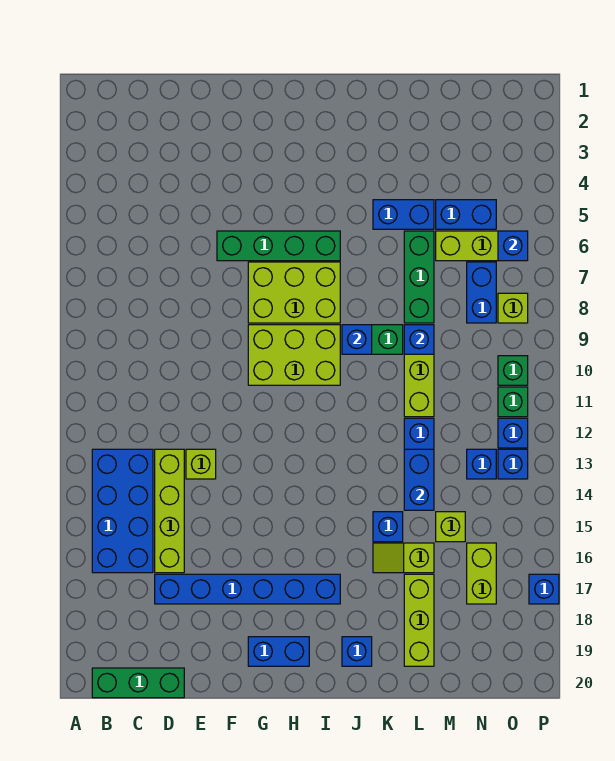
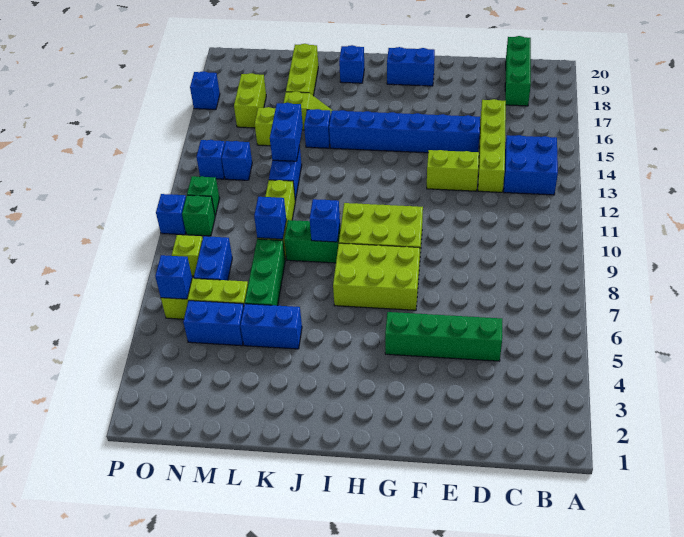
blue brick B13:C16 level 1 -> blue brick B13:C14 level 1
green brick B20:D20 level 1 -> green brick C18:C20 level 1
blue brick D17:I17 level 1 -> blue brick E15:J15 level 1
lime brick E13 level 1 -> lime brick E13:F13 level 1
green brick F6:I6 level 1 -> green brick D5:G5 level 1
blue brick O12 level 1 -> blue brick P10 level 1

